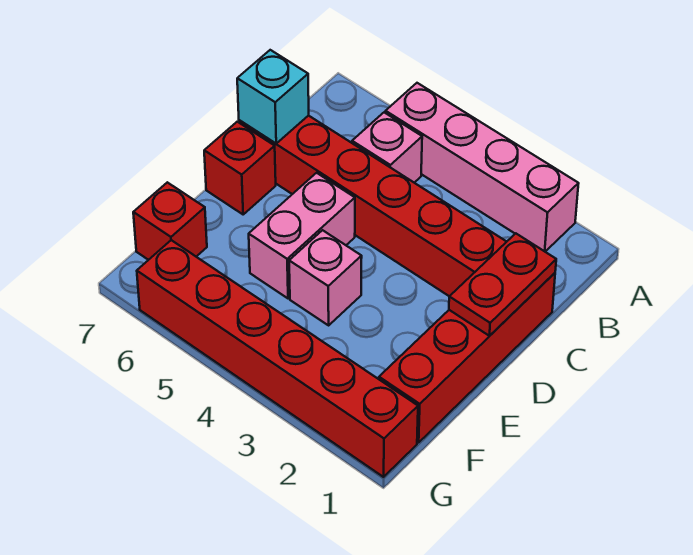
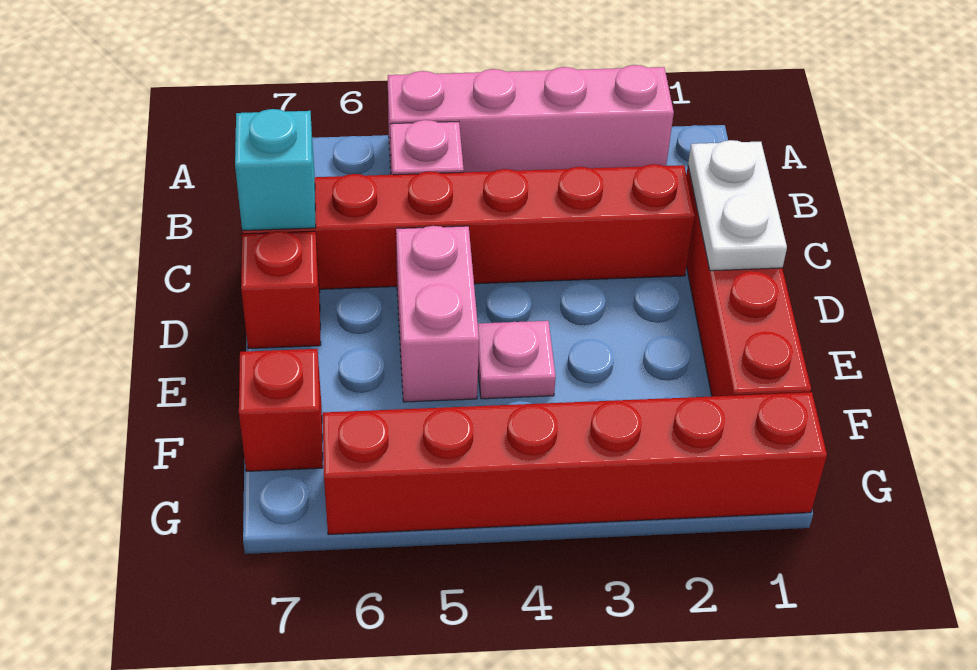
red plate C1:D1 level 2 -> white plate C1:D1 level 2
pink brick E4 level 1 -> pink plate E4 level 1

